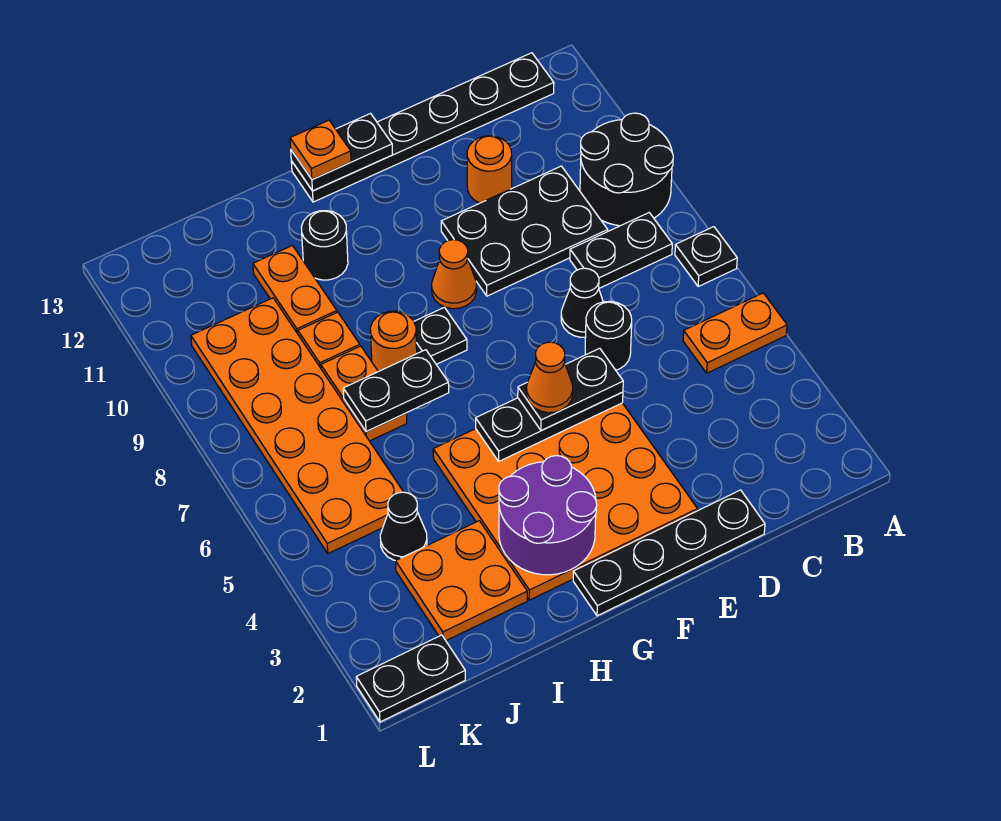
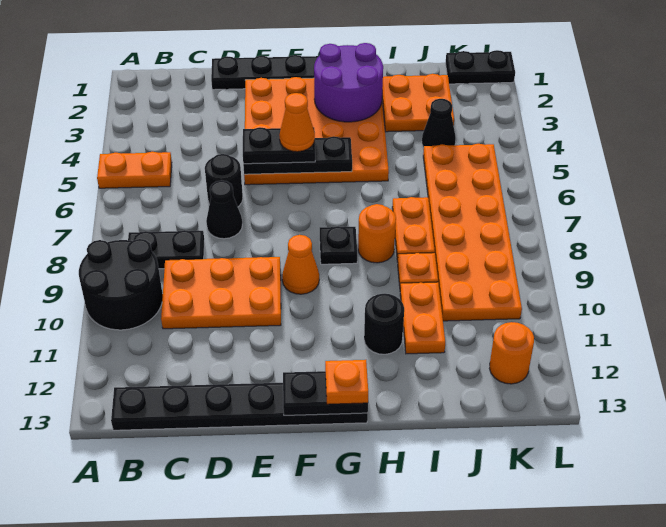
black plate A7 level 1 -> none
black plate C9:E10 level 1 -> orange plate C9:E10 level 1
orange round brick D11 level 1 -> orange round brick K12 level 1
black plate H7:I7 level 2 -> none

